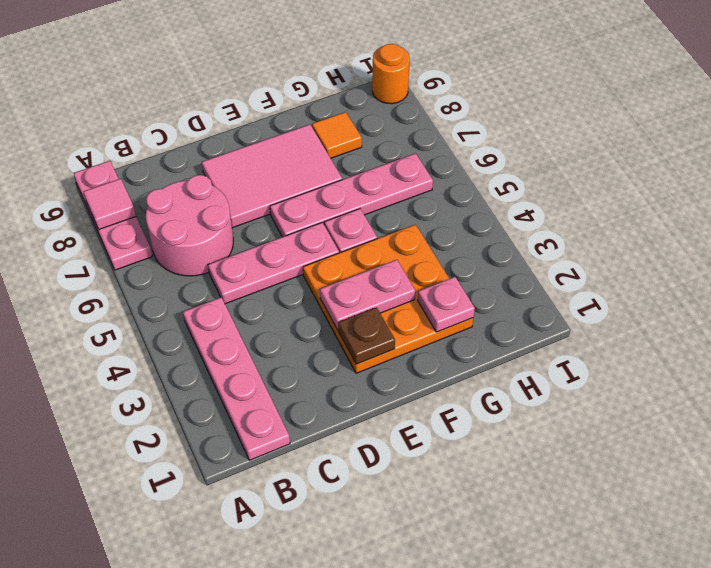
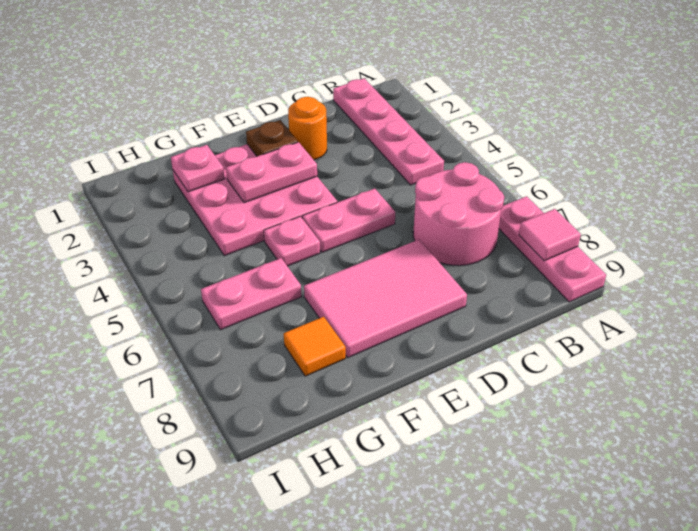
pink plate C5:E5 level 1 -> pink plate D5:E5 level 1
orange plate E2:G4 level 1 -> pink plate E2:G4 level 1
pink plate E6:H6 level 1 -> pink plate G6:H6 level 1
orange round brick I9 level 1 -> orange round brick D2 level 1

